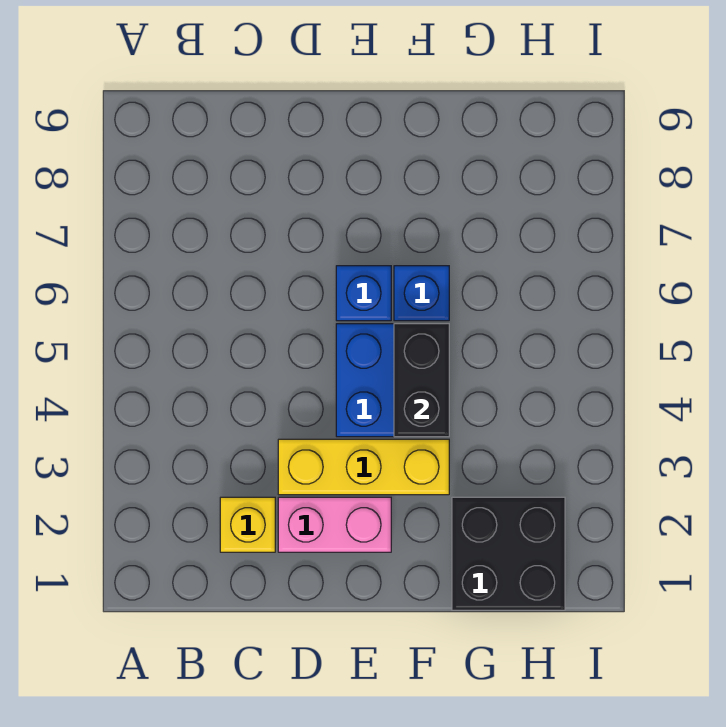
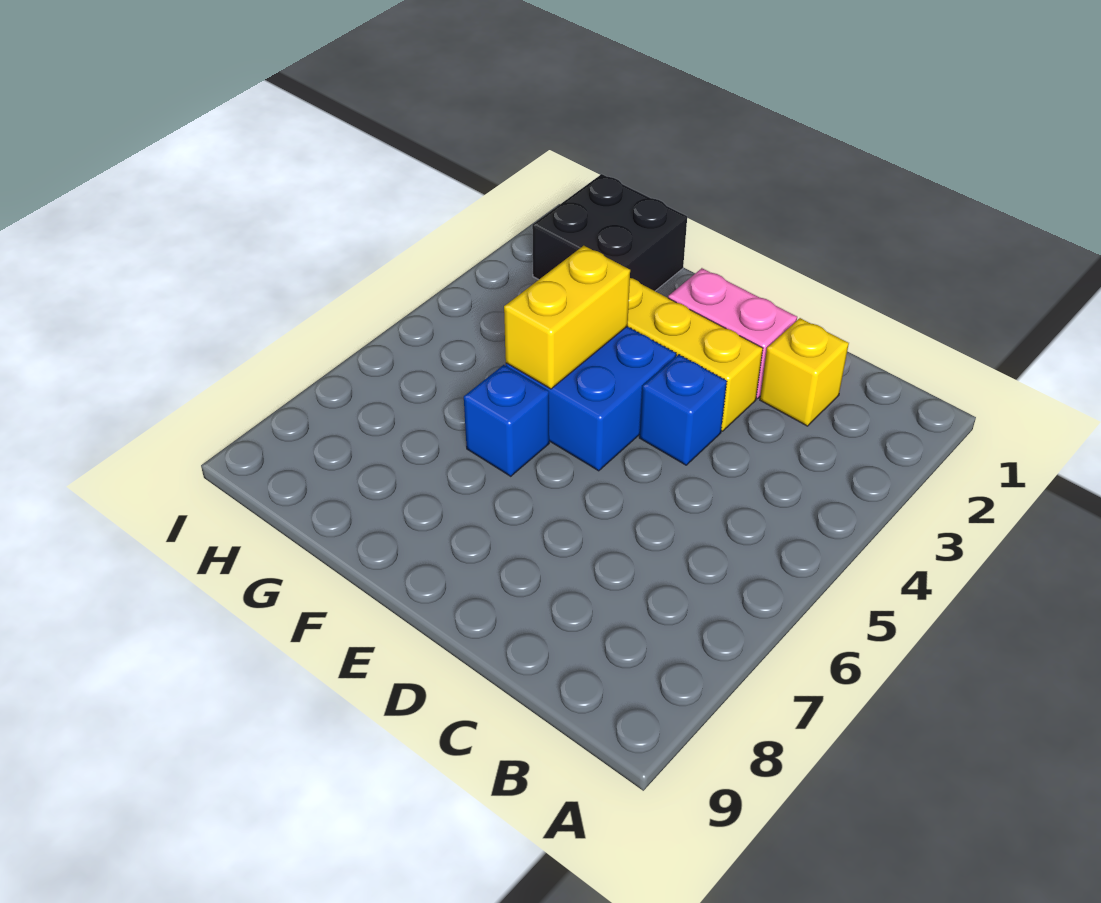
blue brick E6 level 1 -> blue brick D4 level 1
black brick F4:F5 level 2 -> yellow brick F4:F5 level 2

